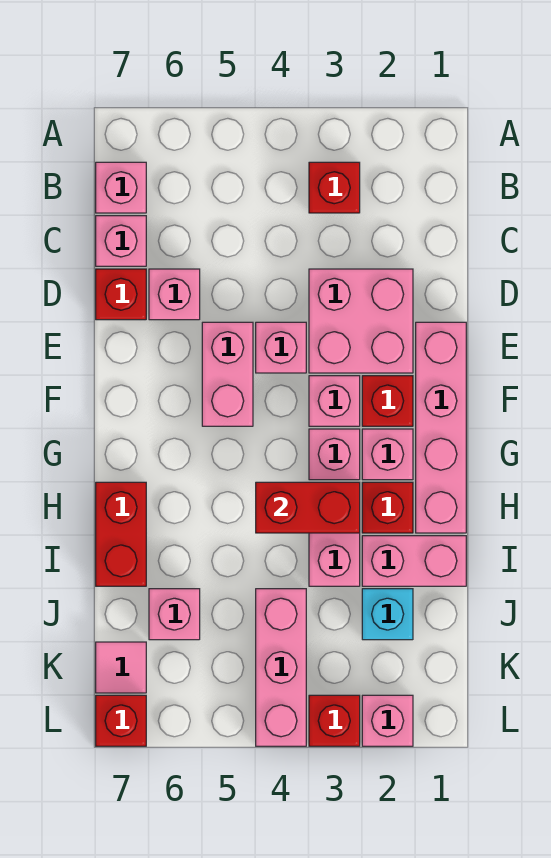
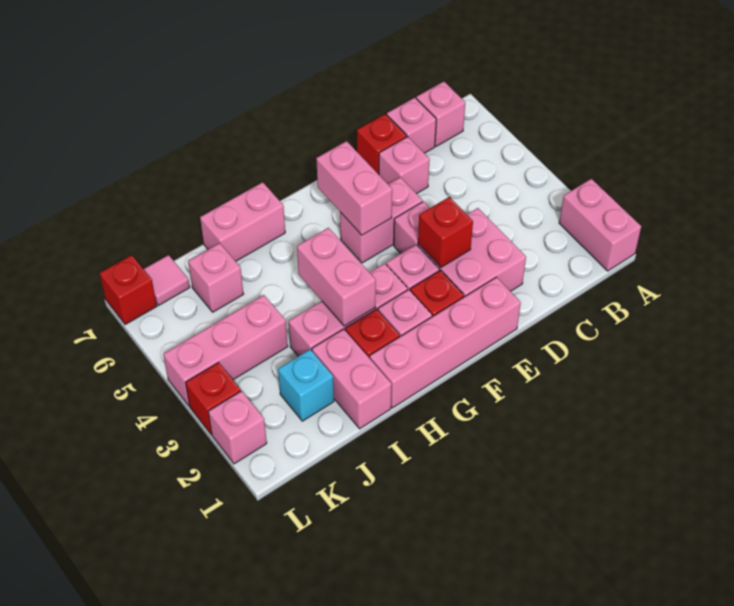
none -> pink brick A1:A2 level 1
red brick B3 level 1 -> red brick E3 level 2
none -> pink brick F5:F6 level 2
red brick H3:H4 level 2 -> pink brick H3:H4 level 2
red brick H7:I7 level 1 -> pink brick H7:I7 level 1

